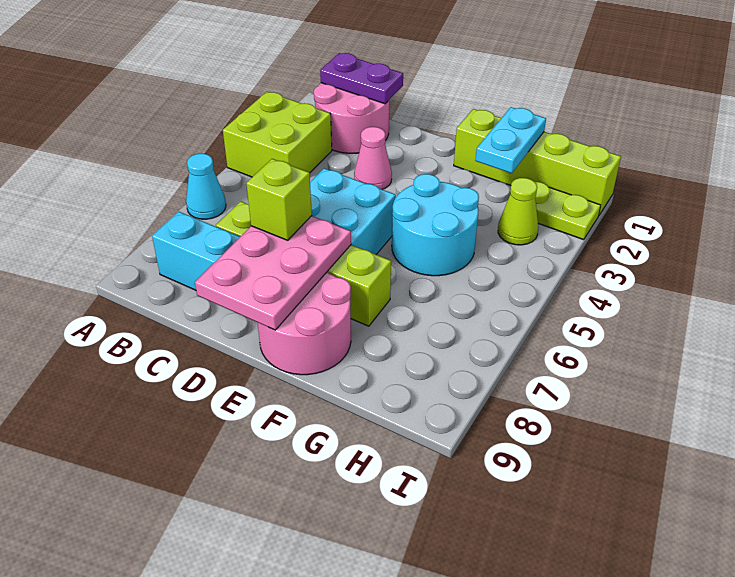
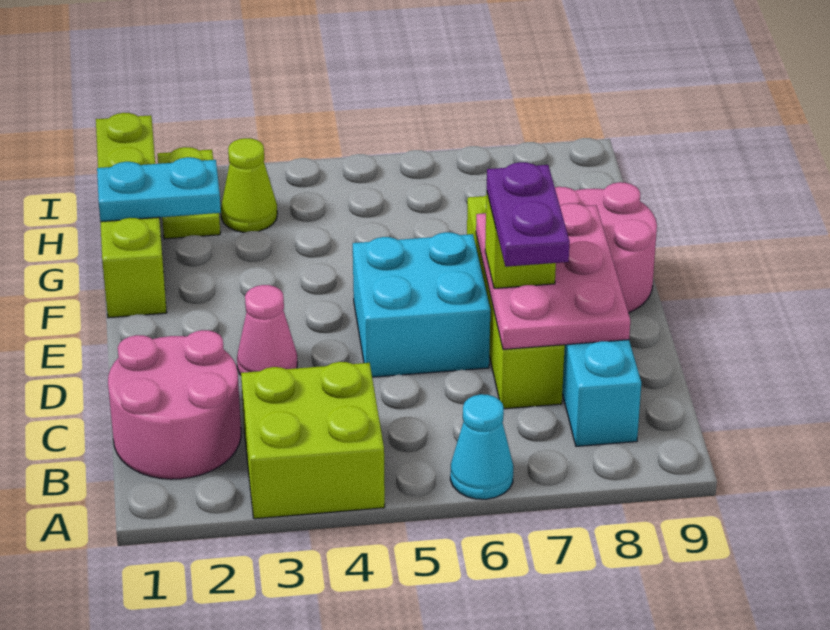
purple plate B1:C1 level 2 -> purple plate C7:D7 level 4
pink plate D7:E9 level 2 -> pink plate C7:E8 level 2
cyan round brick F4:G5 level 1 -> none

